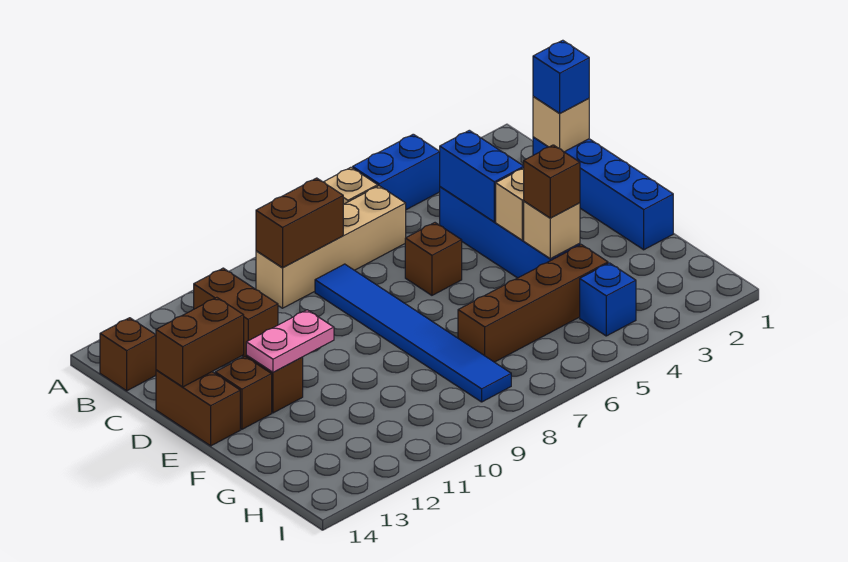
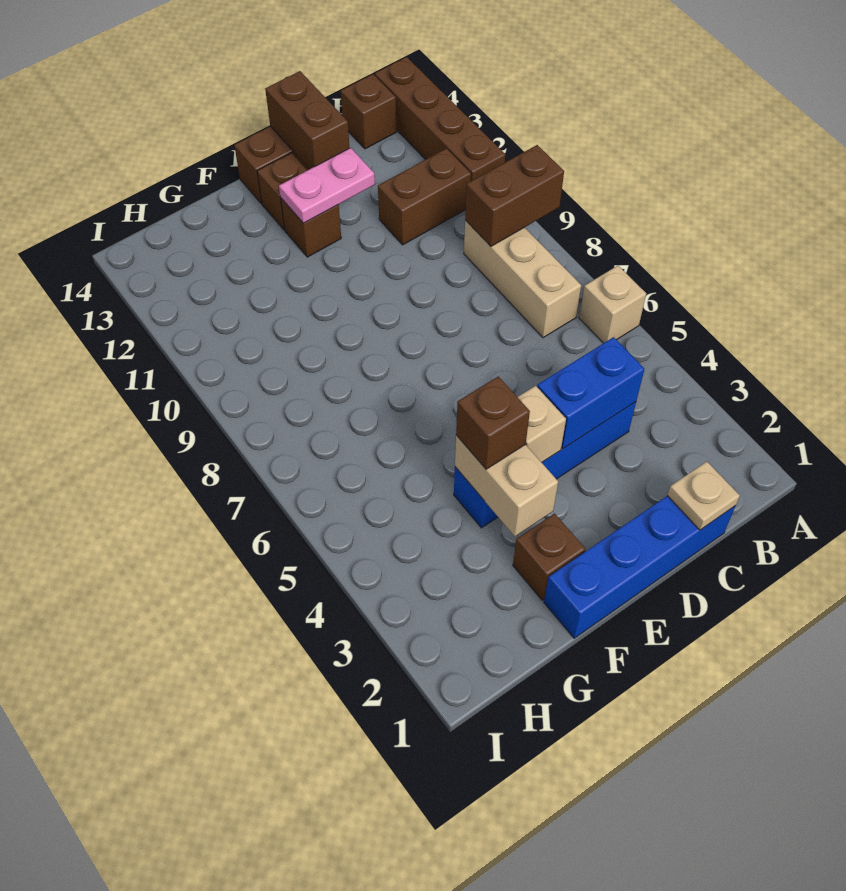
blue brick A4:A5 level 1 -> none
tan brick B6:B9 level 1 -> tan brick B7:B9 level 1
brown brick B8:B9 level 2 -> brown brick A9:B9 level 2
tan brick C1 level 2 -> tan plate C1 level 2
blue brick C1 level 3 -> none
blue tile C8:H8 level 1 -> none
brown brick D6 level 1 -> brown brick F2 level 1
pink plate E11:E12 level 2 -> pink plate D12:E12 level 2
tan brick F4 level 2 -> tan brick F3:F4 level 2
brown brick G4:G7 level 1 -> brown brick A11:A14 level 1
blue brick H4 level 1 -> none

